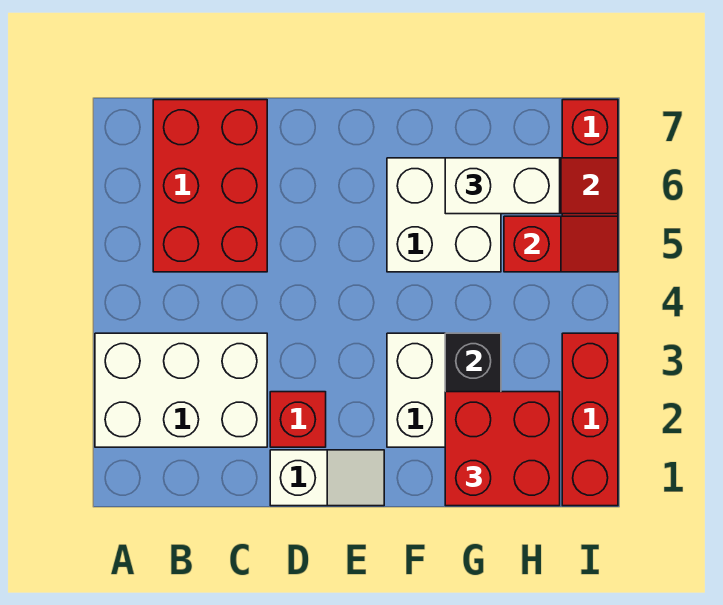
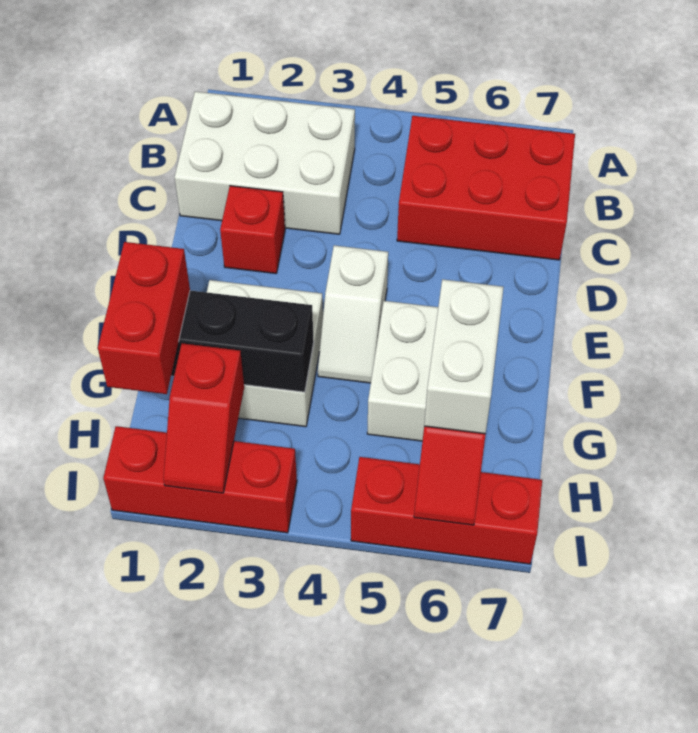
white brick A2:C3 level 1 -> white brick B1:C3 level 1
white slope D1:E1 level 1 top D -> white slope E4:F4 level 1 top E
red brick G1:H2 level 3 -> red brick G1:H1 level 3
red slope H5:I5 level 2 top H -> red slope H2:I2 level 2 top H

